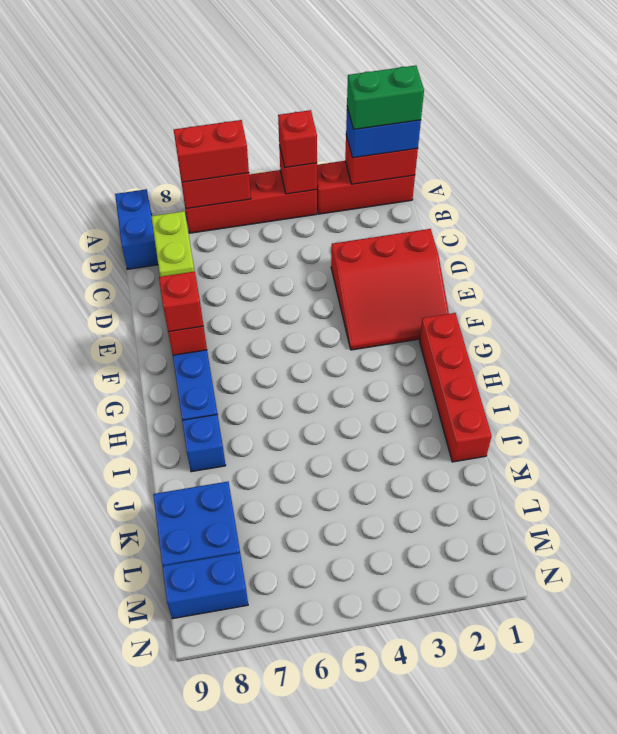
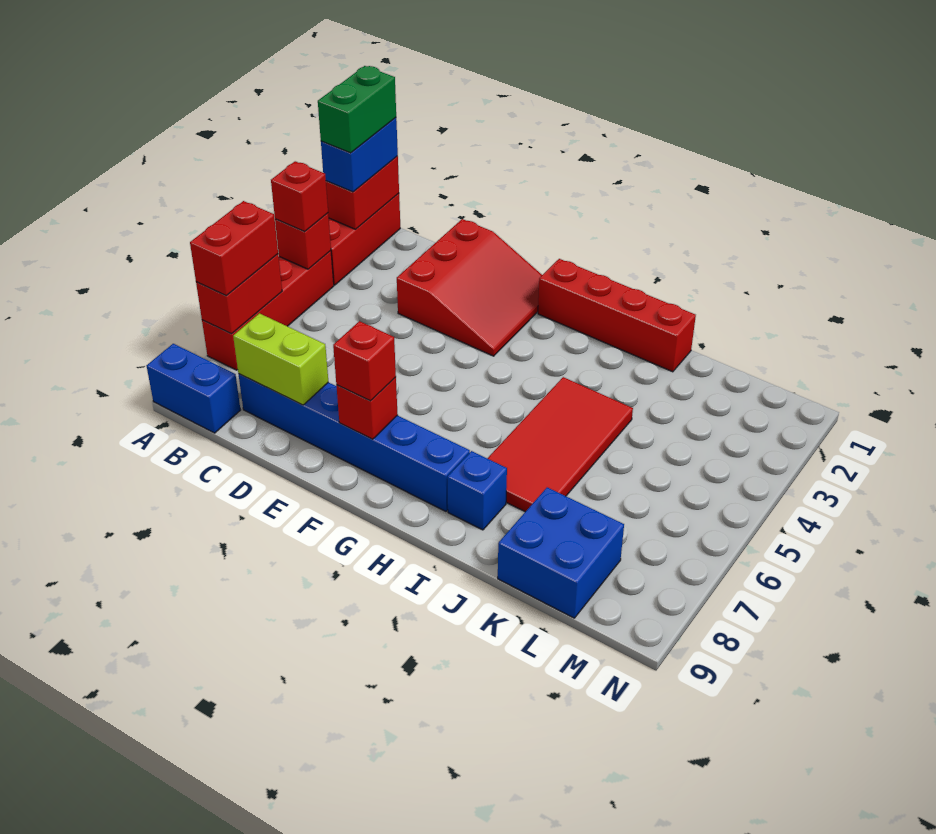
none -> red tile I4:J7 level 1
blue brick M8:M9 level 1 -> none

